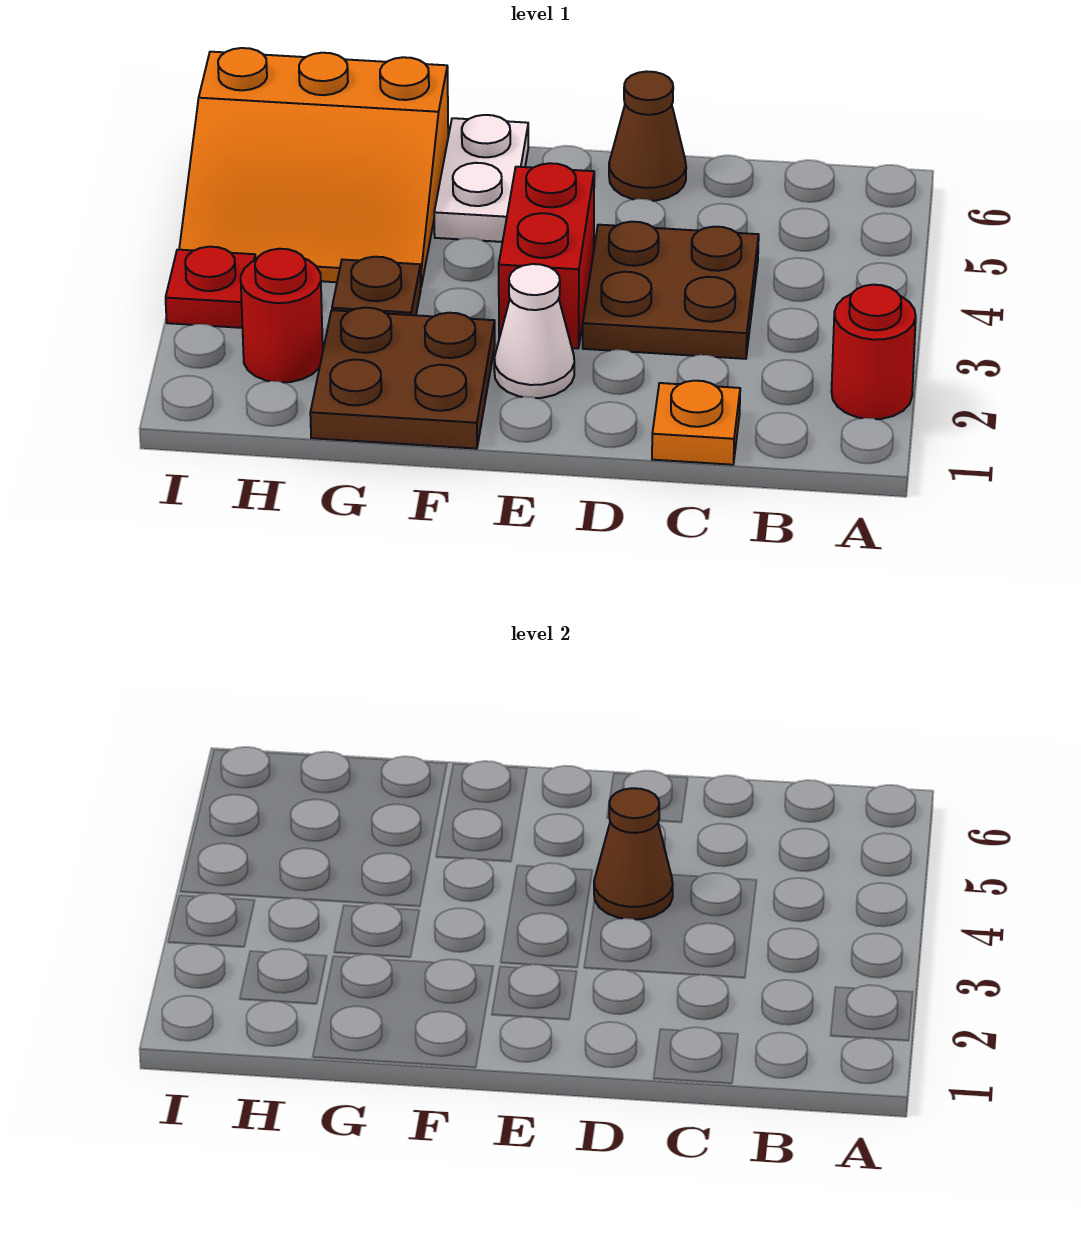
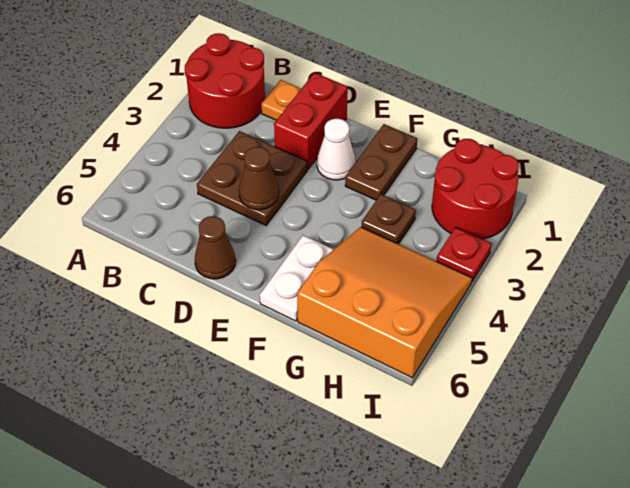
red round brick A2 level 1 -> red round brick A1:B2 level 1
red brick E3:E4 level 1 -> red brick D1:D2 level 1
brown plate F1:G2 level 1 -> brown plate F1:F2 level 1
red round brick H2 level 1 -> red round brick H1:I2 level 1

